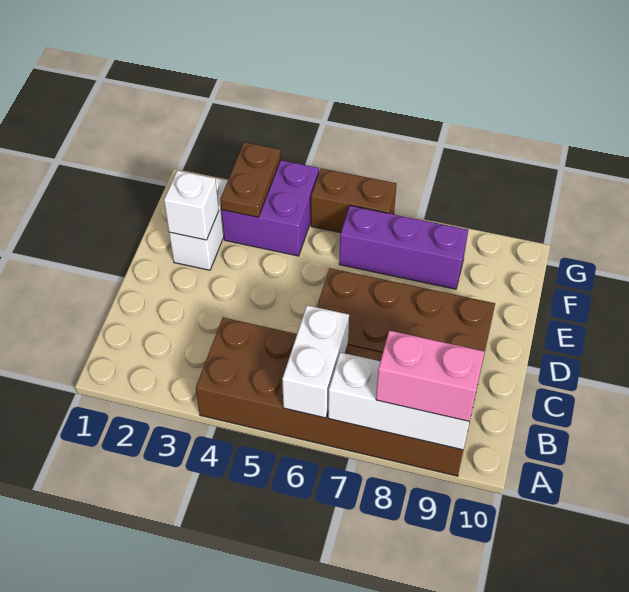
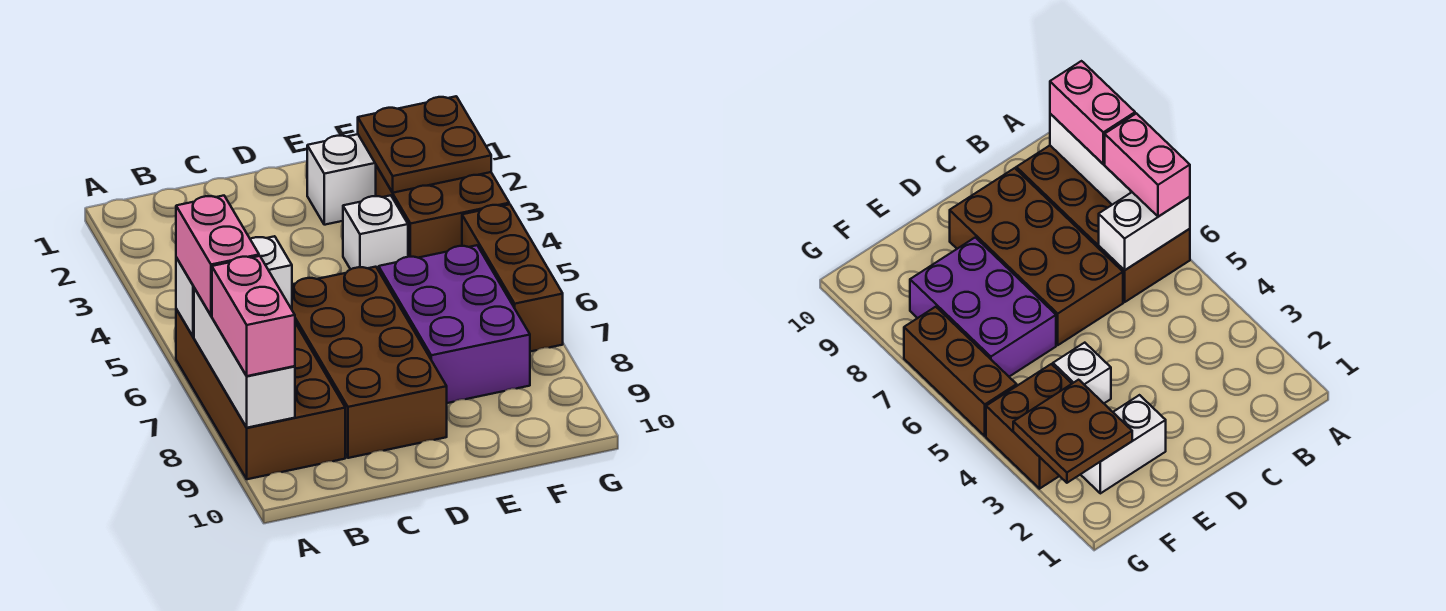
brown brick A4:B9 level 1 -> brown brick A6:B9 level 1
none -> pink brick A6:A7 level 3
white brick E2 level 2 -> white brick E4 level 1
purple brick F3:G4 level 1 -> brown brick F3:G4 level 1
brown plate F3:G3 level 2 -> brown plate F2:G3 level 2
purple brick F6:F8 level 1 -> purple brick E6:F8 level 1
brown brick G5:G6 level 1 -> brown brick G5:G7 level 1

